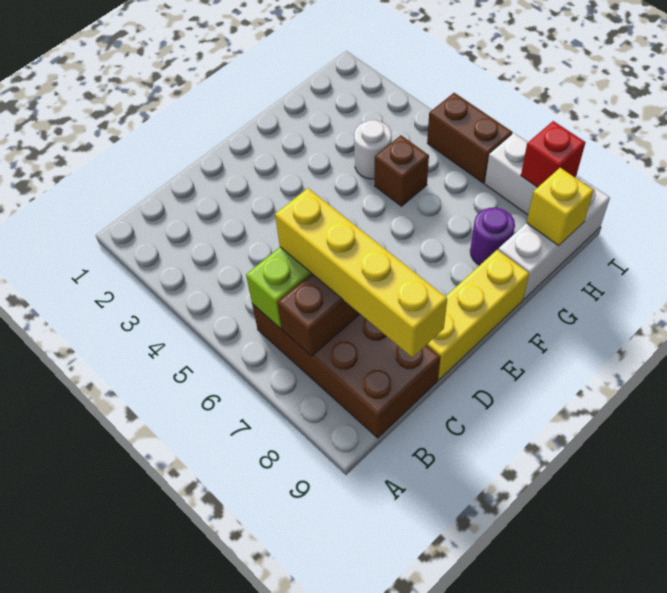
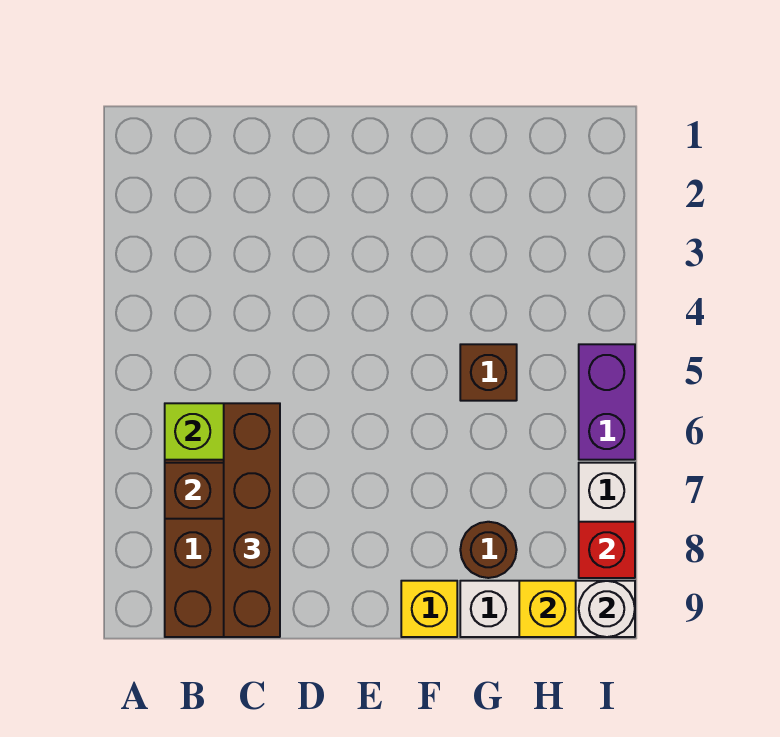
yellow brick C6:C9 level 3 -> brown brick C6:C9 level 3
yellow brick D9:F9 level 1 -> yellow brick F9 level 1
white round brick G4 level 1 -> white round brick I9 level 2
purple round brick G8 level 1 -> brown round brick G8 level 1
brown brick I5:I6 level 1 -> purple brick I5:I6 level 1

